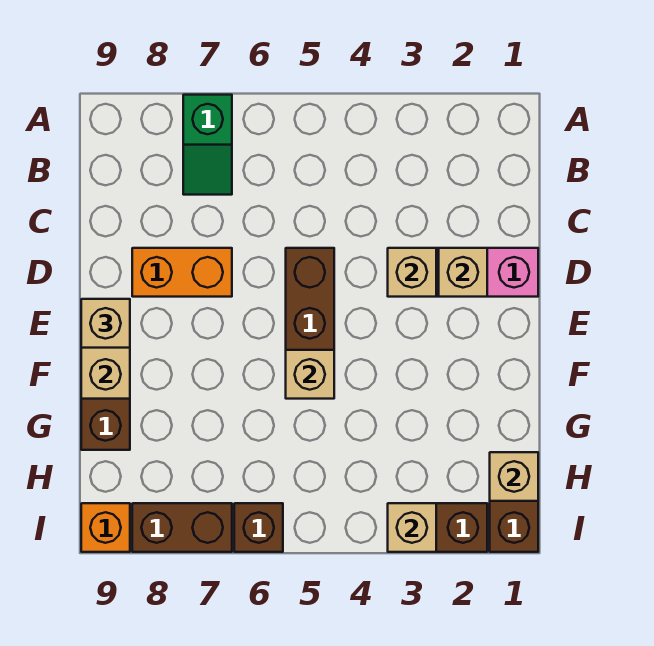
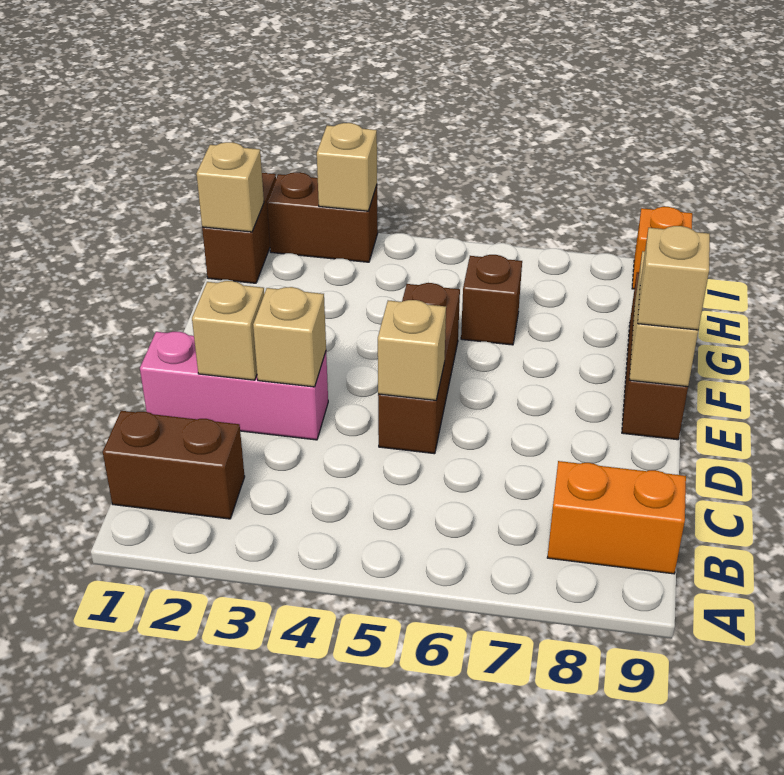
green slope A7:B7 level 1 top A -> none
orange brick D7:D8 level 1 -> orange brick B8:B9 level 1
tan brick F5 level 2 -> tan brick D5 level 2
brown brick I6 level 1 -> brown brick G6 level 1
brown brick I7:I8 level 1 -> brown brick B1:B2 level 1

